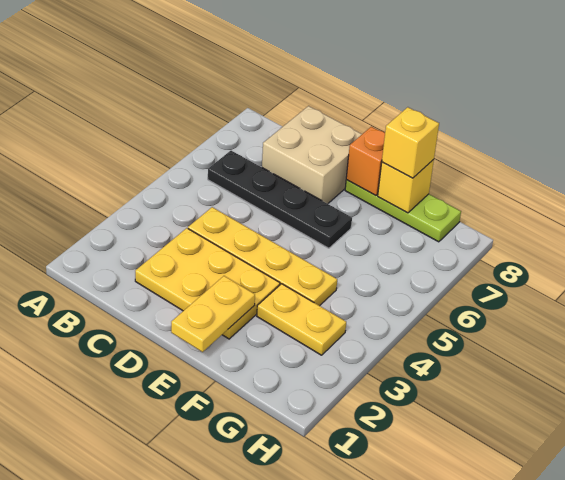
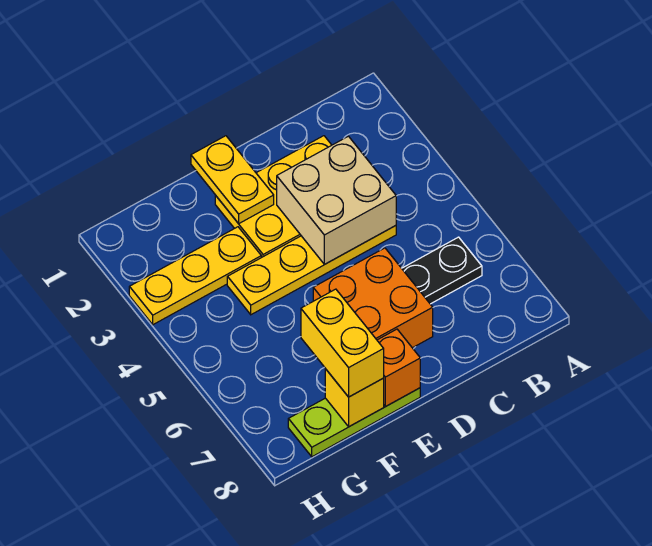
tan brick C7:D8 level 1 -> tan brick C3:D4 level 2
none -> orange brick D6:E7 level 2
yellow plate F3:G3 level 1 -> yellow plate F3:H3 level 1
yellow brick F8 level 3 -> yellow brick F7:F8 level 3

